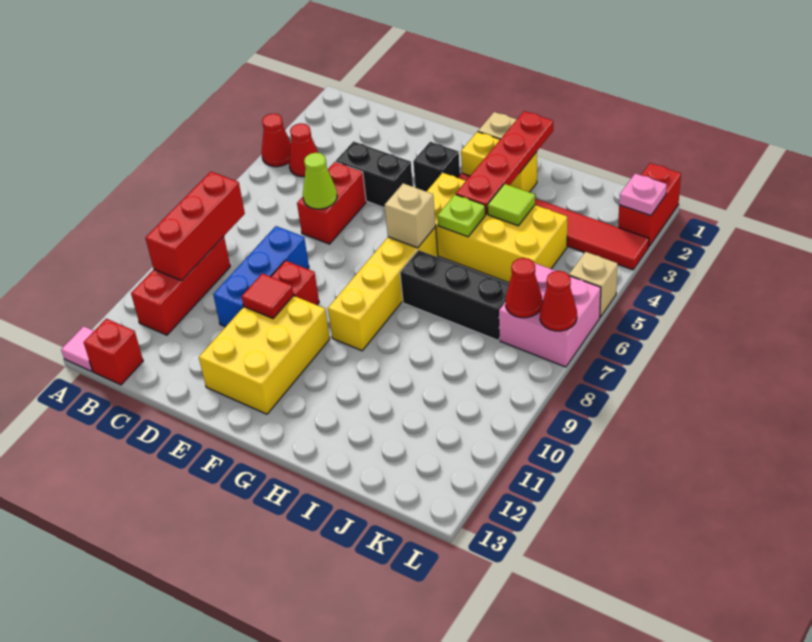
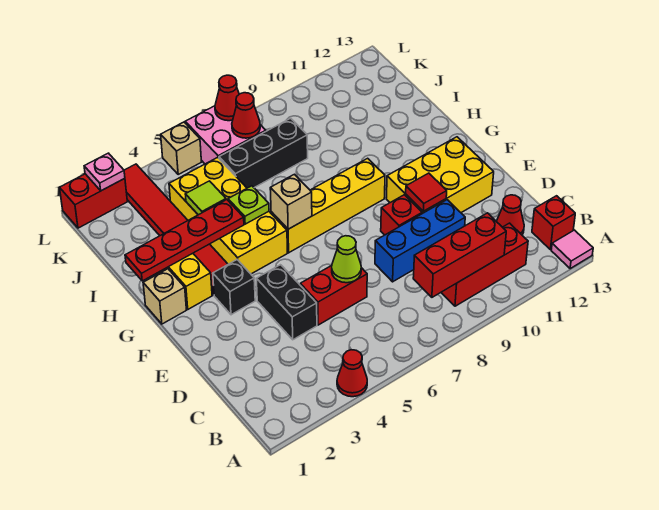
red cone B4 level 1 -> red cone C12 level 1
black brick H7:J7 level 1 -> black brick J6:J8 level 1

